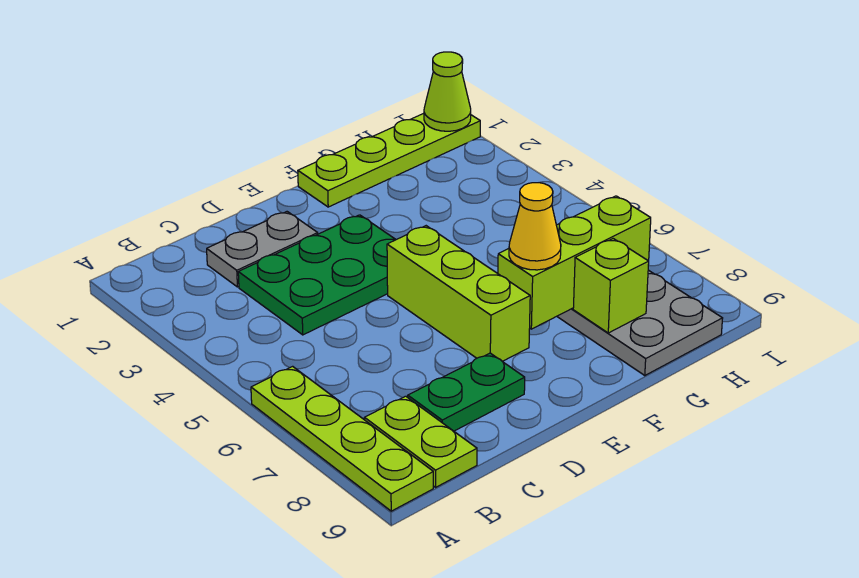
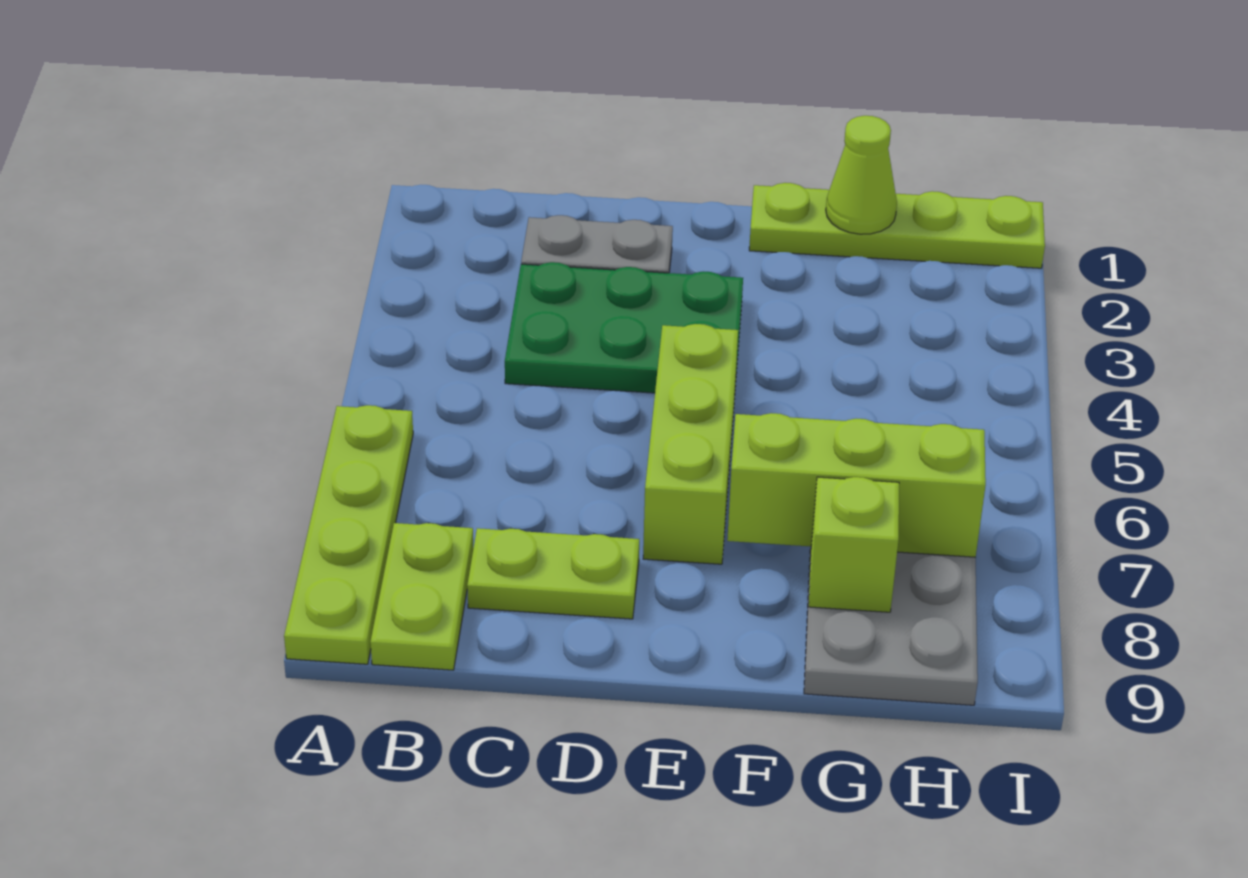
green plate C8:D8 level 1 -> lime plate C8:D8 level 1
yellow cone F7 level 3 -> none
lime cone I1 level 2 -> lime cone G1 level 2

